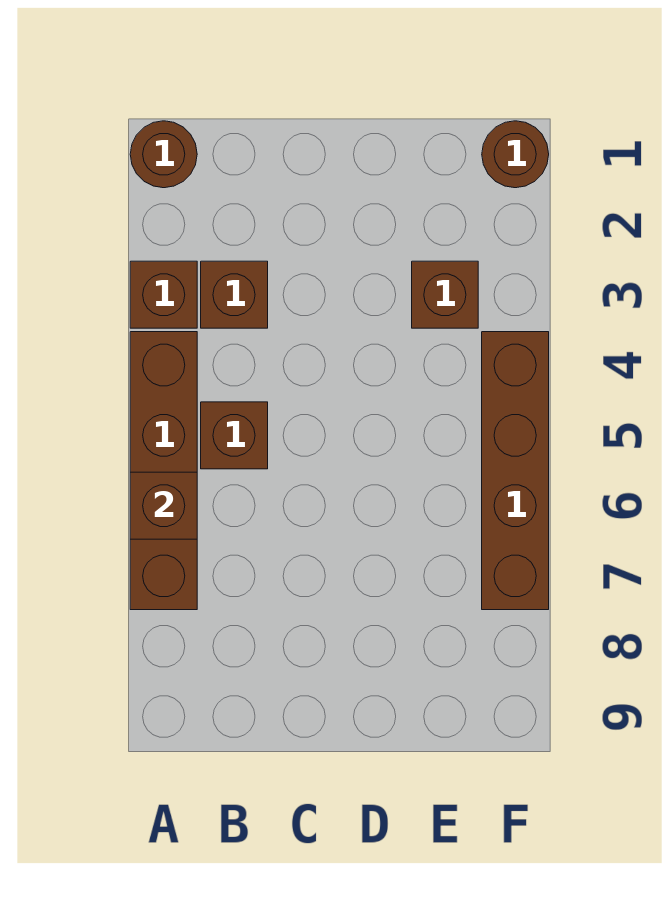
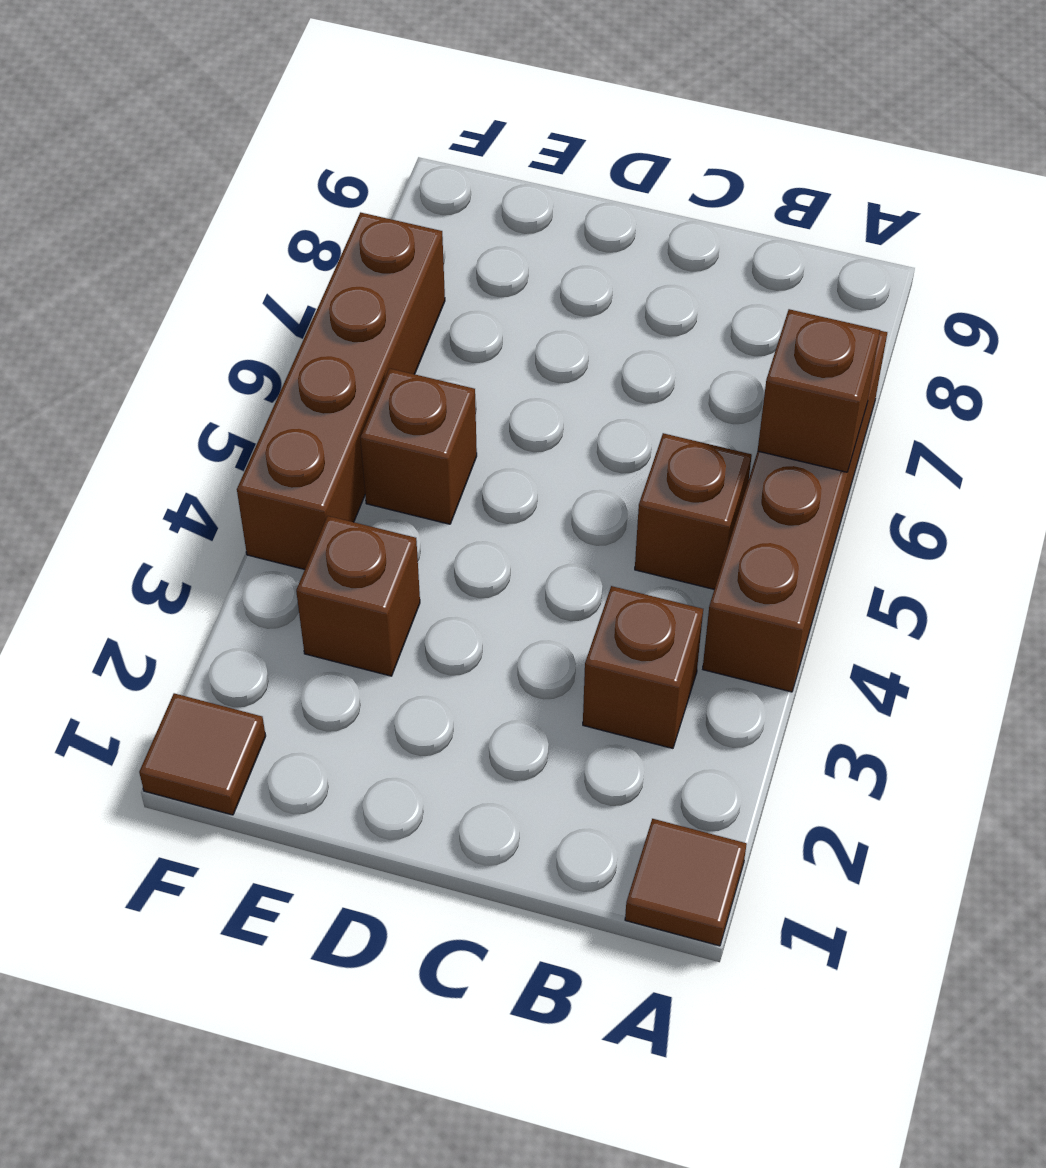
brown round brick A1 level 1 -> brown tile A1 level 1
brown brick A3 level 1 -> brown brick E5 level 1
brown round brick F1 level 1 -> brown tile F1 level 1

